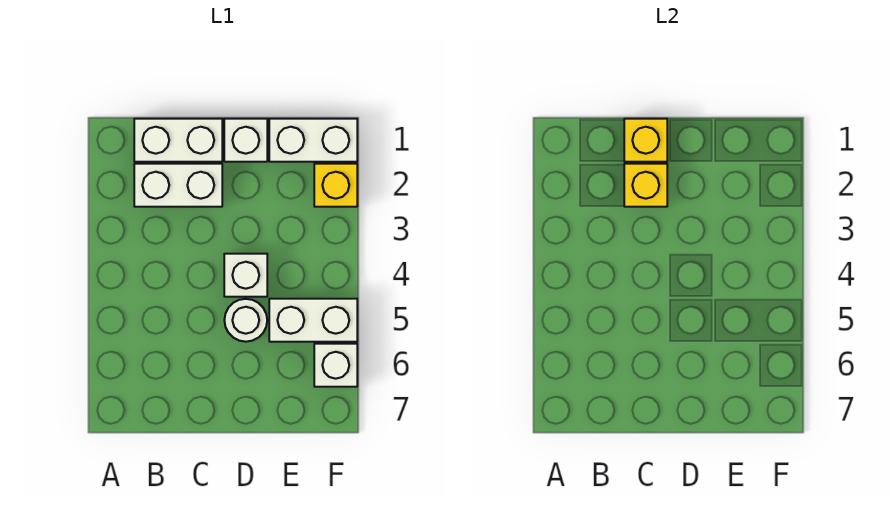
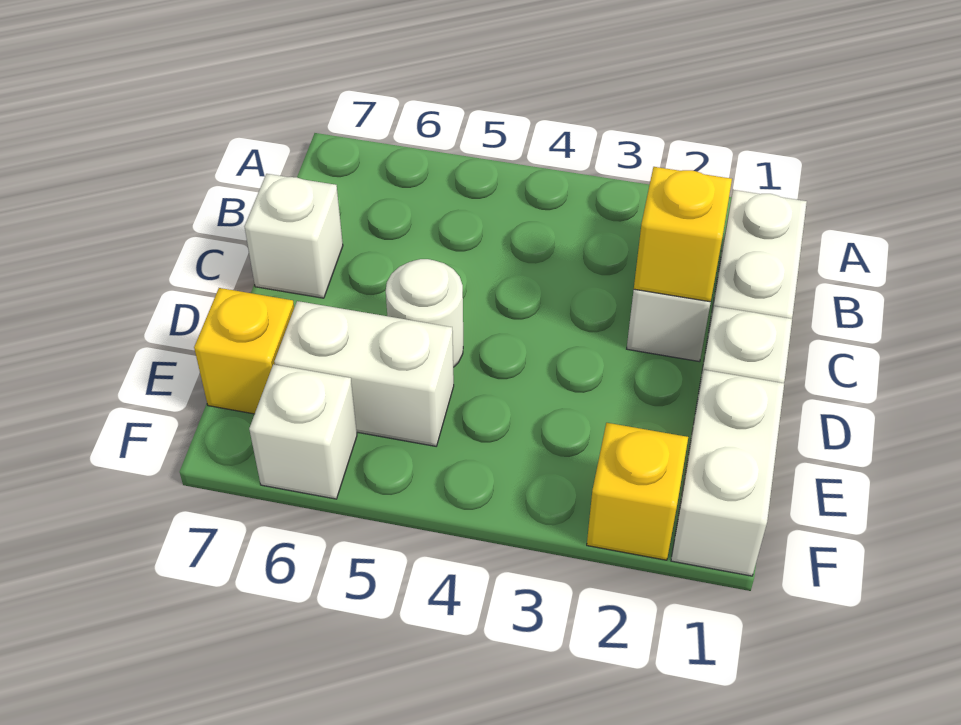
yellow brick C1 level 2 -> yellow brick E7 level 1
white brick D4 level 1 -> white brick C7 level 1
white brick E5:F5 level 1 -> white brick E5:E6 level 1

